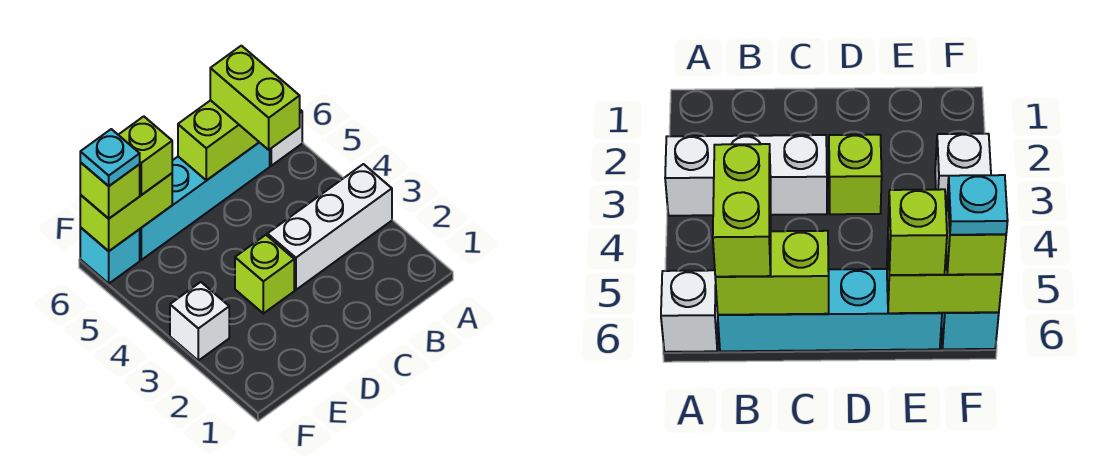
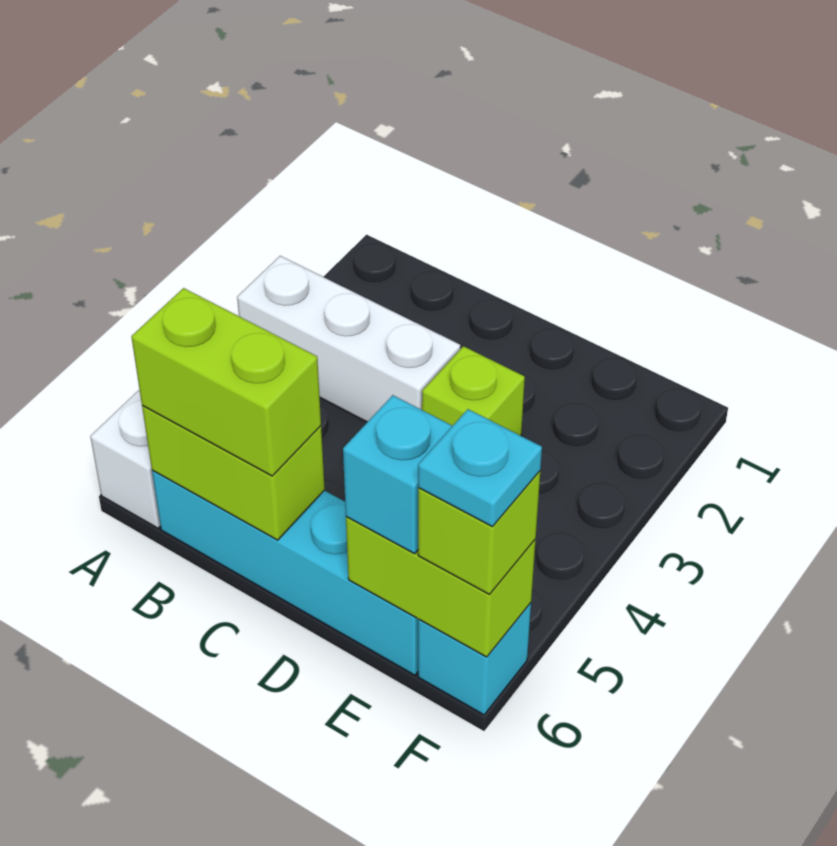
lime brick B5:B6 level 3 -> lime brick B6:C6 level 3
lime brick E6 level 3 -> cyan brick E6 level 3
white brick F3 level 1 -> none

